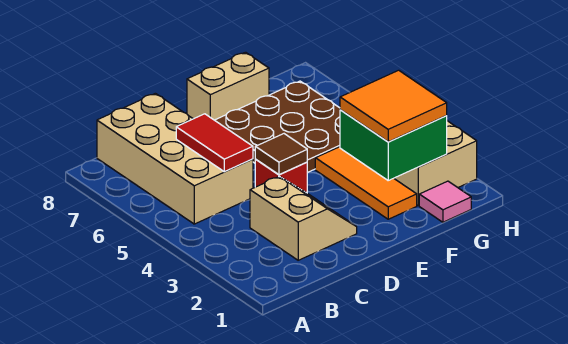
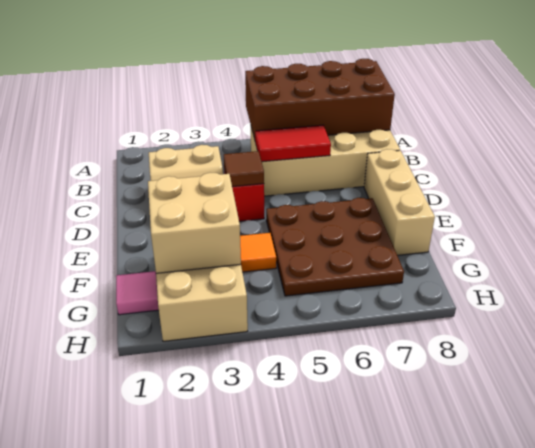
none -> brown brick A5:B8 level 2
tan brick E8:F8 level 1 -> tan brick D8:F8 level 1
green brick F2:G3 level 2 -> tan brick F2:G3 level 2
orange tile F2:G3 level 3 -> none

